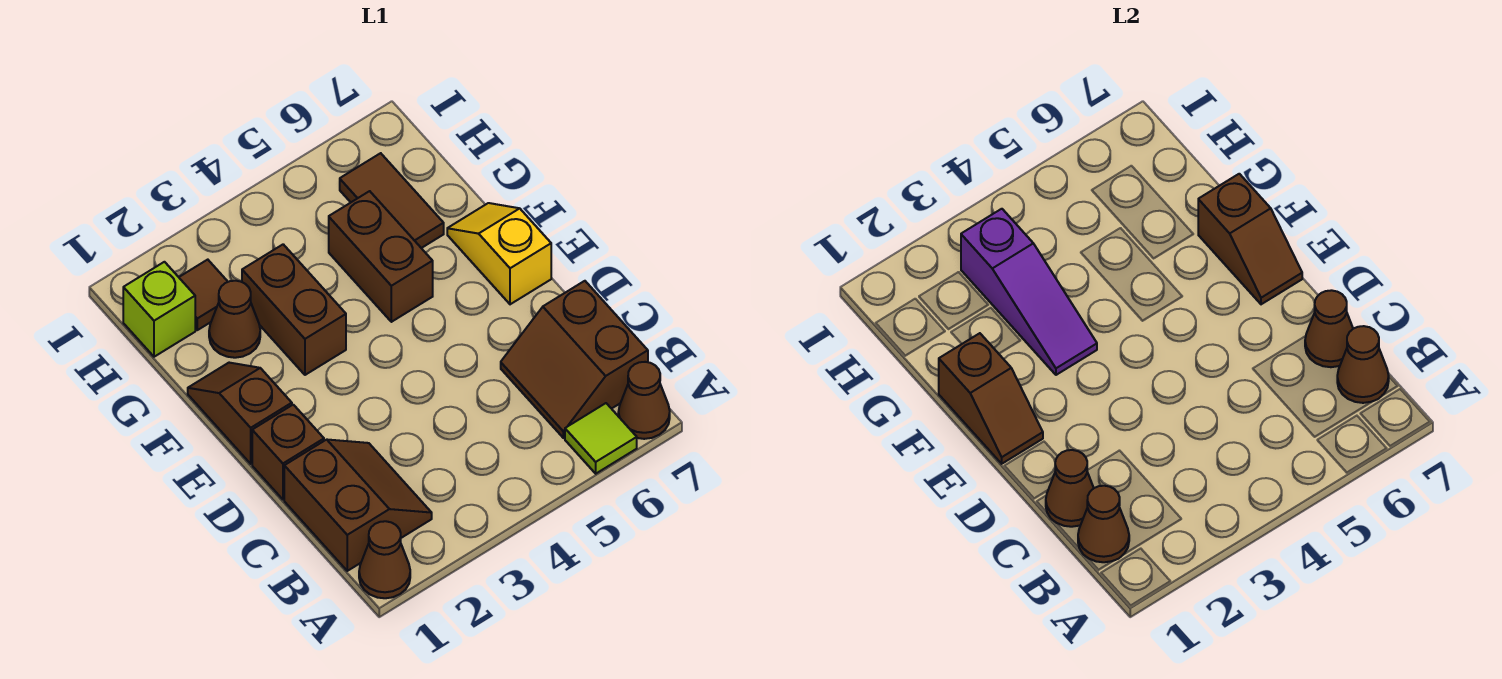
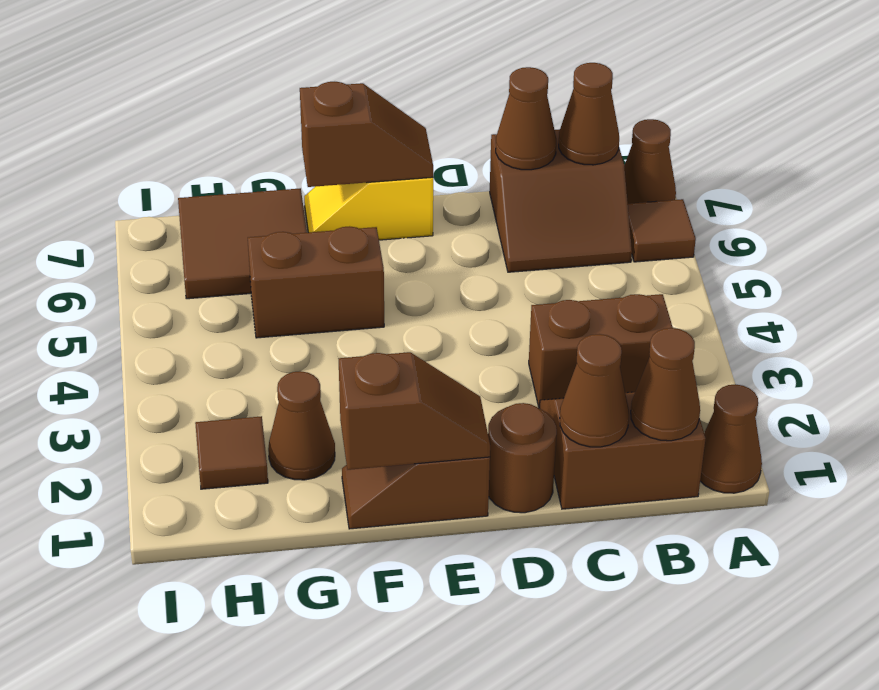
lime tile A6 level 1 -> brown tile A6 level 1
brown brick D1 level 1 -> brown round brick D1 level 1
brown brick F3:G3 level 1 -> brown brick B3:C3 level 1
purple slope F3:H3 level 2 top H -> none
brown tile G6:H6 level 1 -> brown tile G6:H7 level 1
lime brick H1 level 1 -> none

